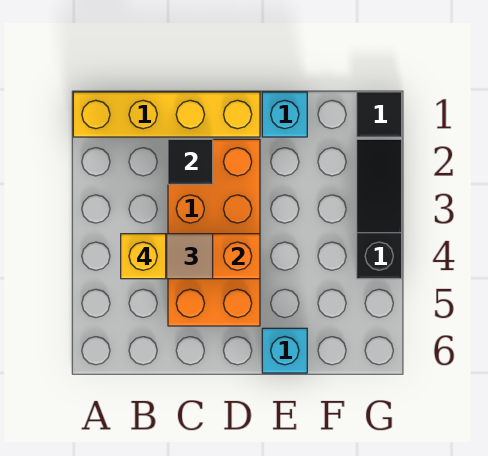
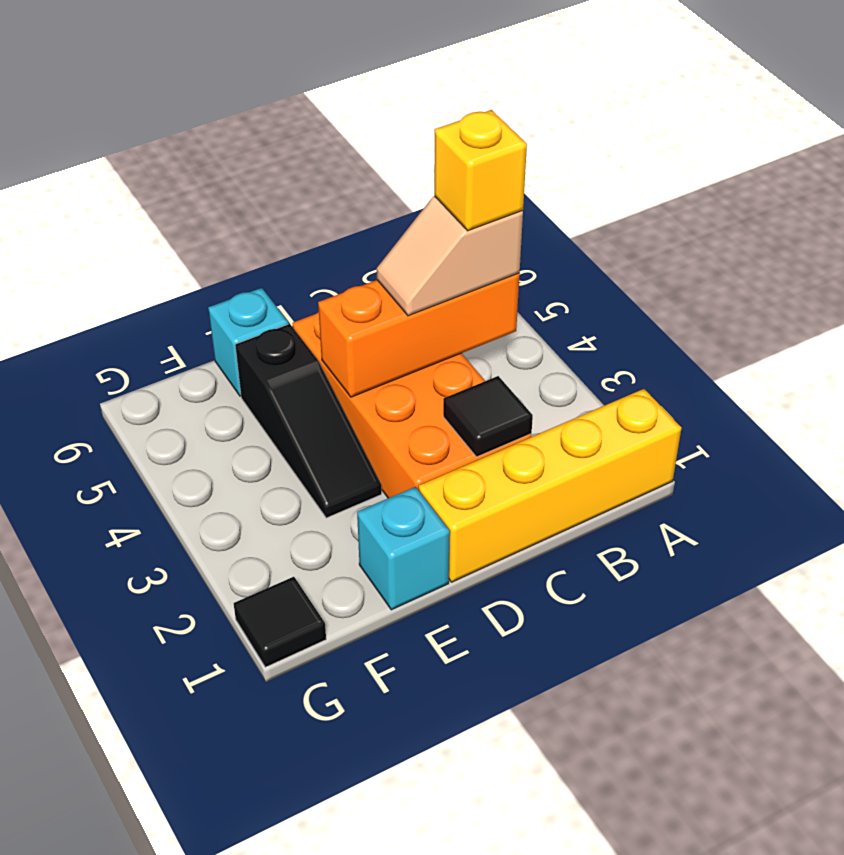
black slope G2:G4 level 1 top 4 -> black slope E3:E5 level 1 top 5

